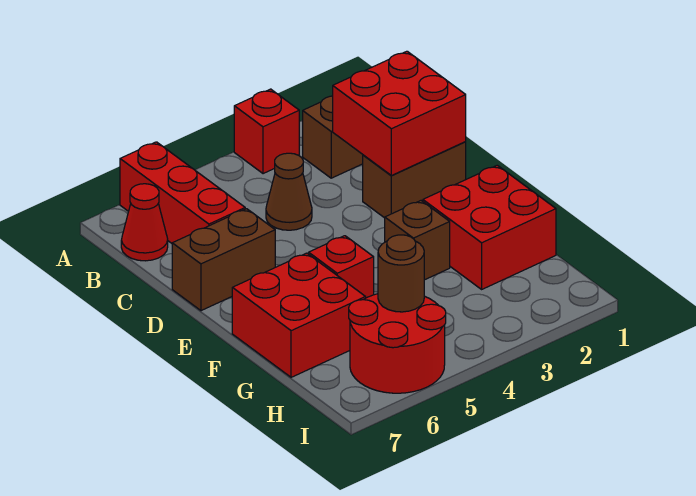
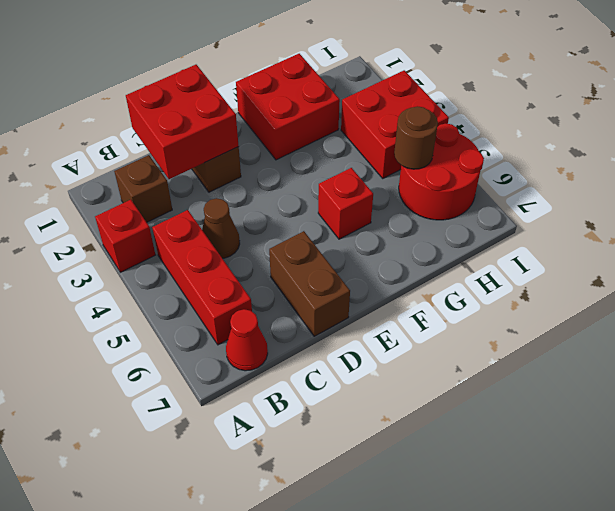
red brick A6:C6 level 1 -> red brick B4:B6 level 1
brown brick F3 level 1 -> none
red brick F6:G7 level 1 -> red brick H3:I4 level 1

